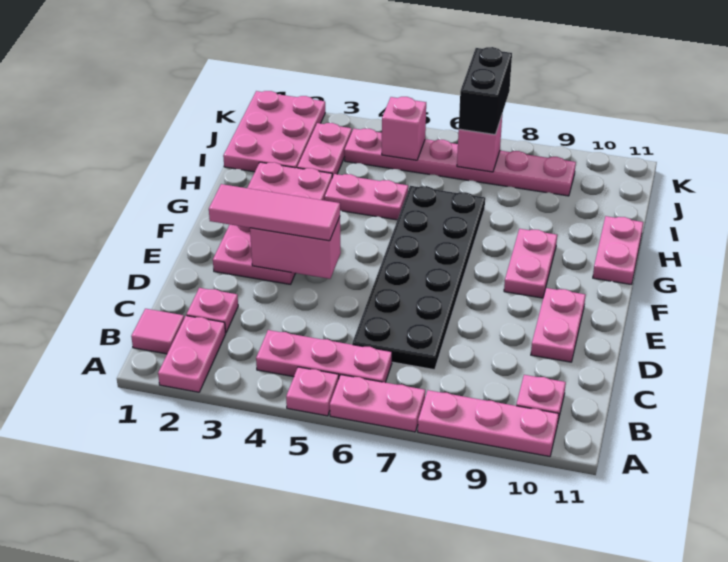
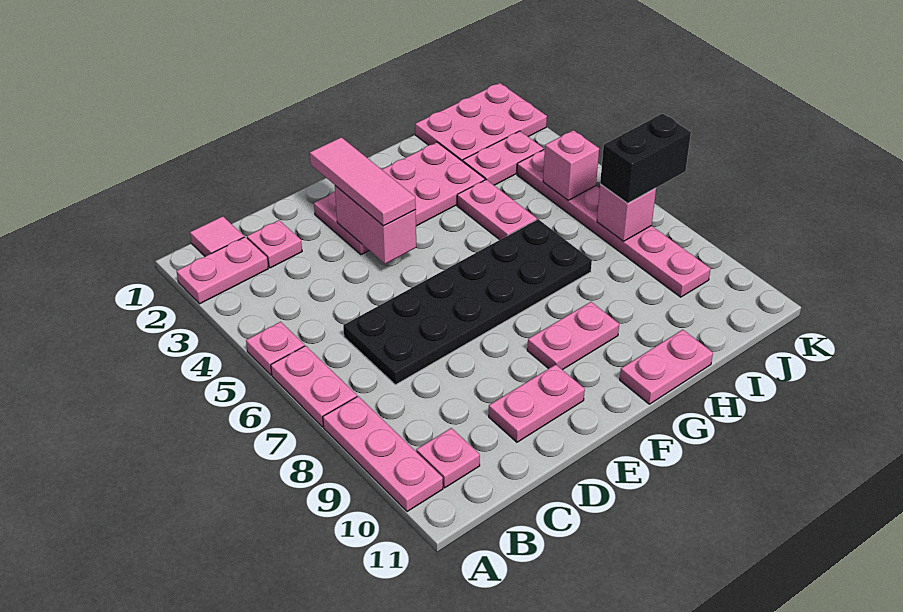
pink plate B4:B6 level 1 -> none

